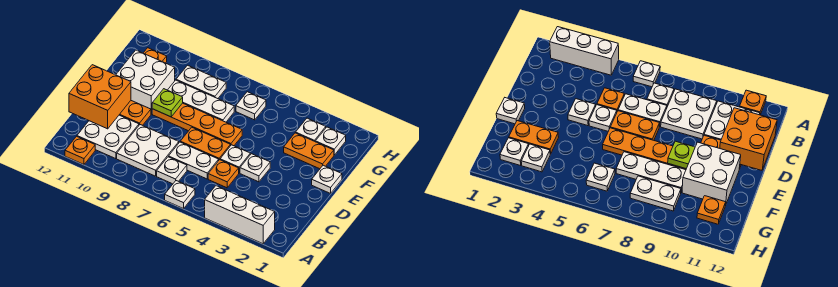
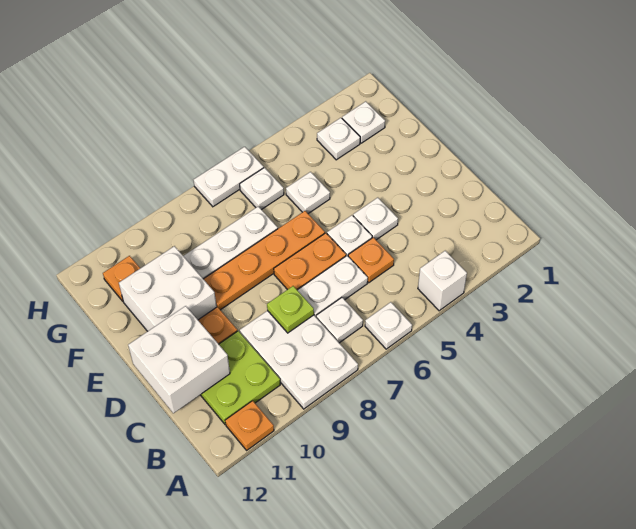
white brick A2:A4 level 1 -> white brick A4 level 1
white plate B8:C9 level 1 -> white plate A8:C9 level 1
white plate B10:C11 level 1 -> lime plate B10:C11 level 1
orange brick C11:D12 level 2 -> white brick C11:D12 level 2
white plate E1 level 1 -> white plate F5 level 1
lime plate E9 level 2 -> lime plate C8 level 2
orange plate F2:F3 level 1 -> none
white plate G8:G9 level 1 -> white plate H6:H7 level 1

